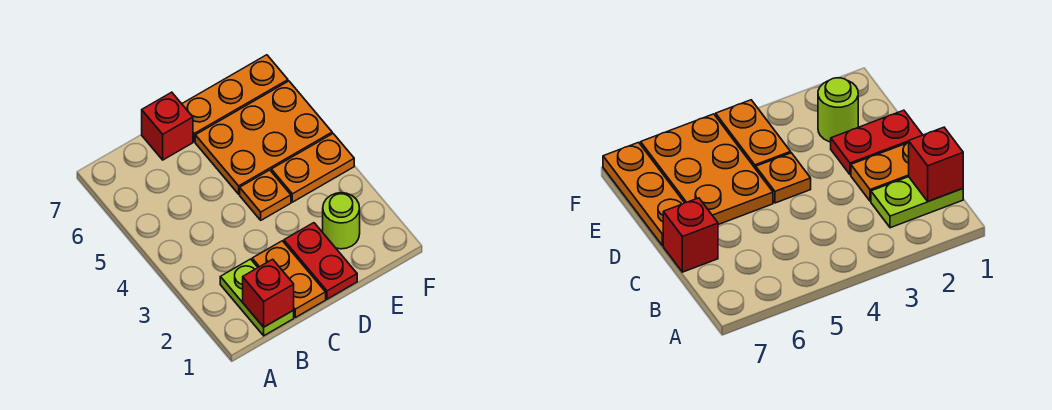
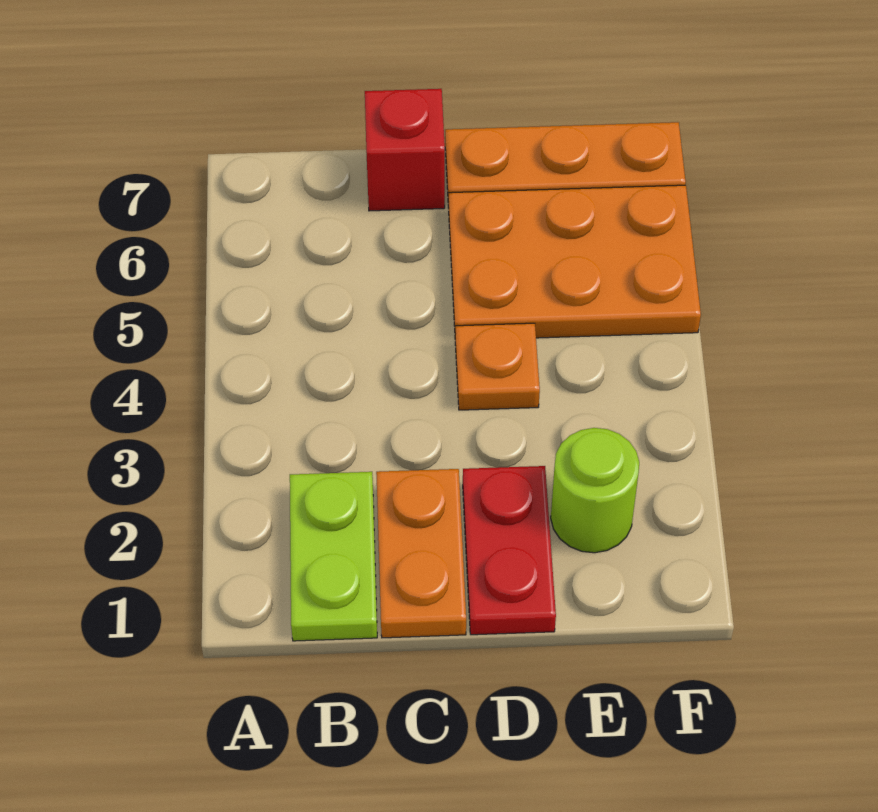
red brick B1 level 2 -> none
orange plate E4:F4 level 1 -> none

